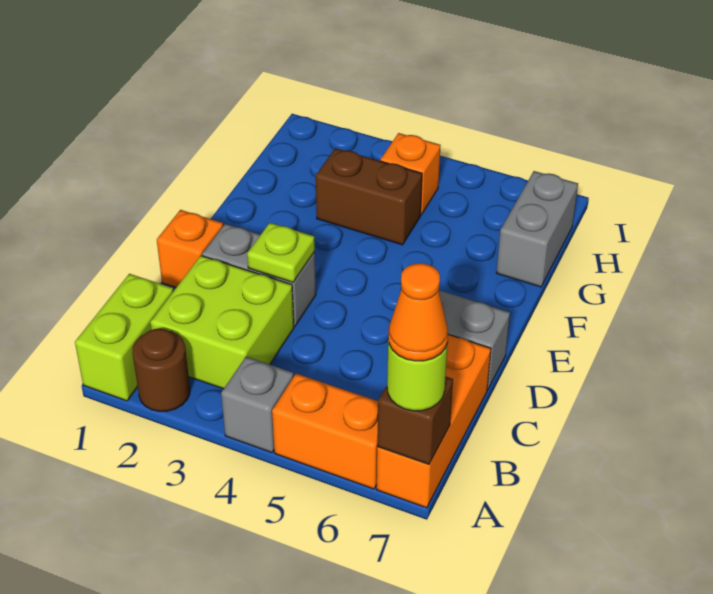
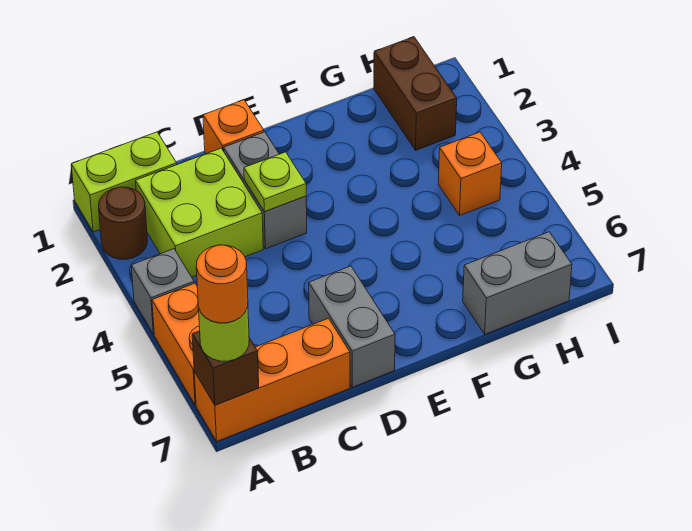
orange cone A7 level 4 -> orange round brick A7 level 4
brown brick G3:G4 level 1 -> brown brick H1:H2 level 1

